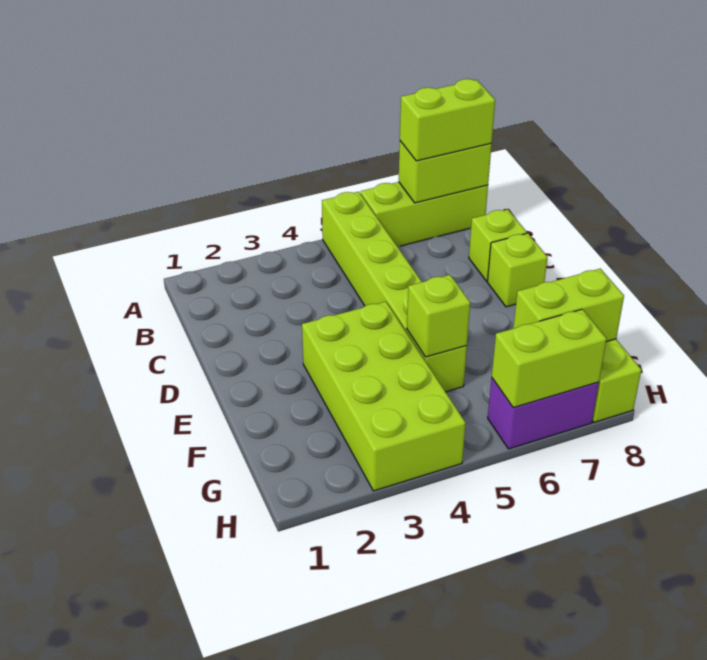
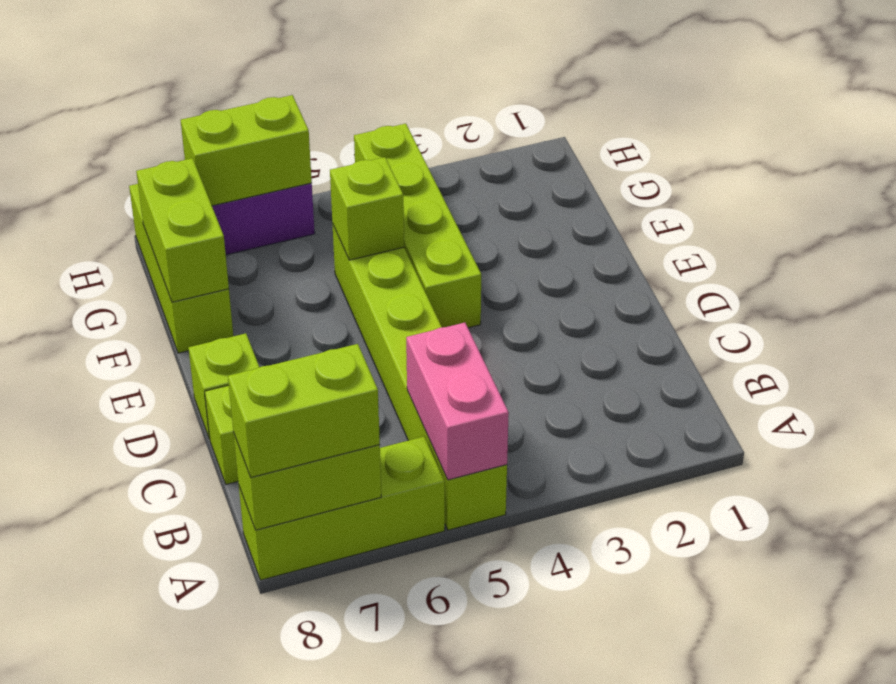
none -> pink brick A5:B5 level 2
lime brick E3:H4 level 1 -> lime brick E4:H4 level 1
lime brick G7:G8 level 2 -> lime brick F8:G8 level 2

